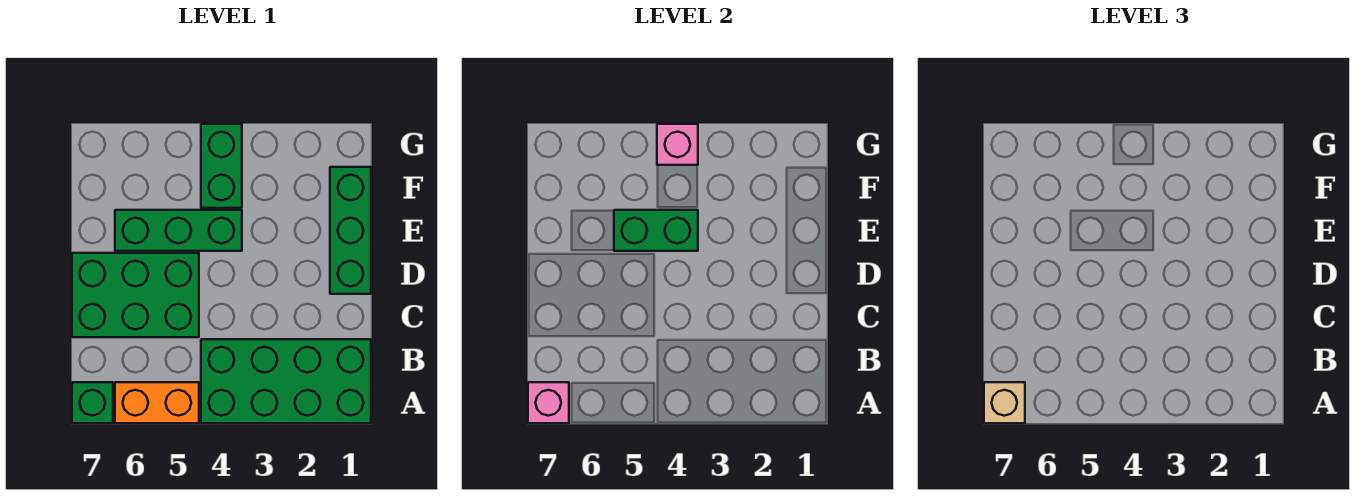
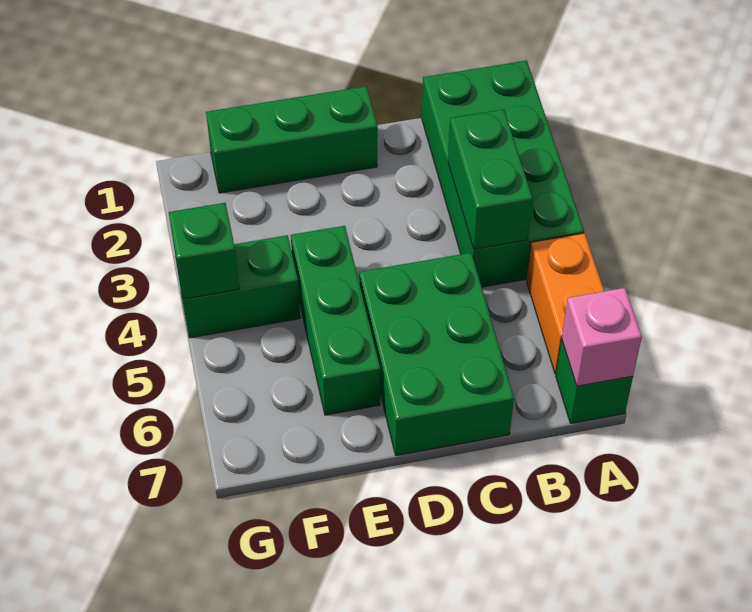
tan brick A7 level 3 -> none
green brick E4:E5 level 2 -> green brick B3:B4 level 2
pink brick G4 level 2 -> green brick G4 level 2

